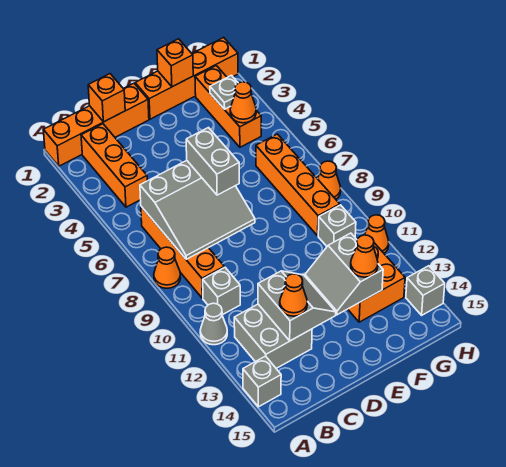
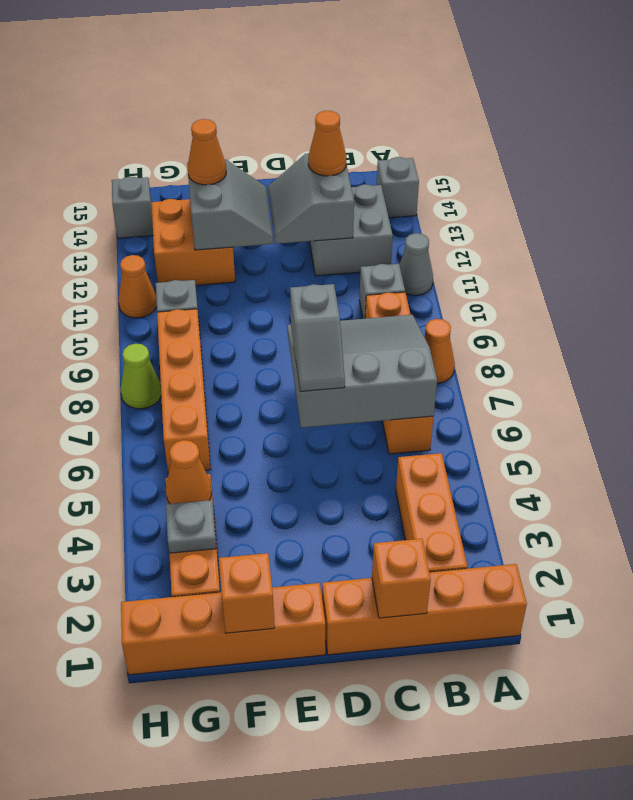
grey brick D6:D7 level 3 -> grey slope D6:D7 level 3 top 7
orange cone H8 level 1 -> lime cone H8 level 1

